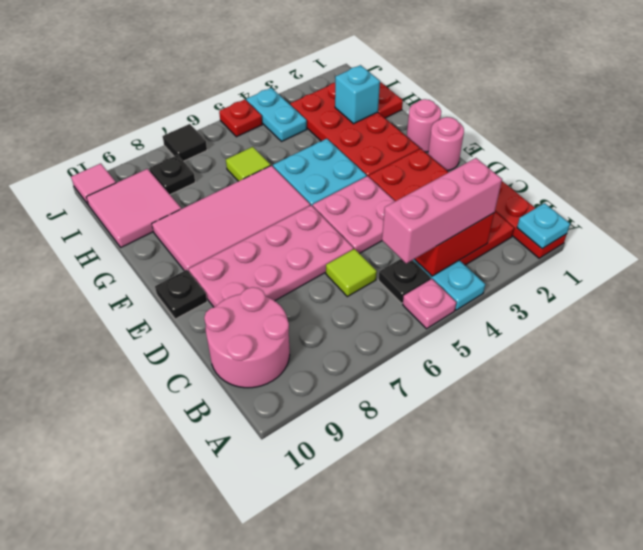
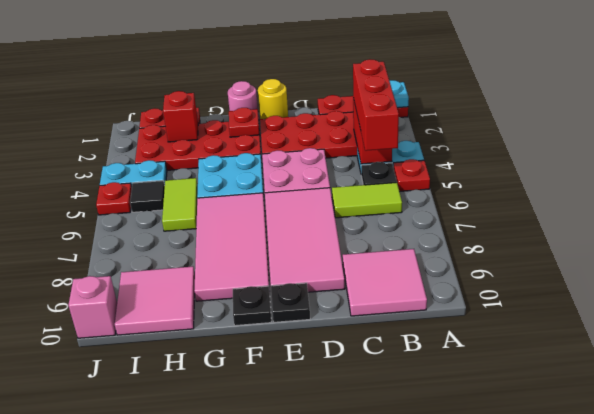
pink plate A5 level 1 -> red plate A5 level 1
pink brick B3:B5 level 3 -> red brick B3:B5 level 3
pink round brick B9:C10 level 1 -> pink tile B9:C10 level 1
lime tile C6 level 1 -> lime tile B6:C6 level 1
pink plate D6:E9 level 1 -> pink tile D6:E9 level 1
pink round brick E1 level 1 -> yellow round brick E1 level 1
none -> red plate F2 level 2
cyan brick H2 level 2 -> red brick H2 level 2
lime tile H6 level 1 -> lime tile H5:H6 level 1
black plate I8 level 1 -> black plate F10 level 1
black tile J7 level 1 -> black tile I5 level 1
pink tile J10 level 1 -> pink brick J10 level 1

